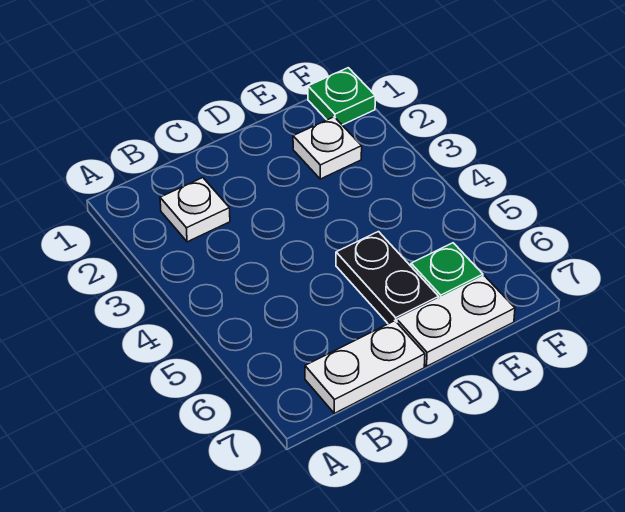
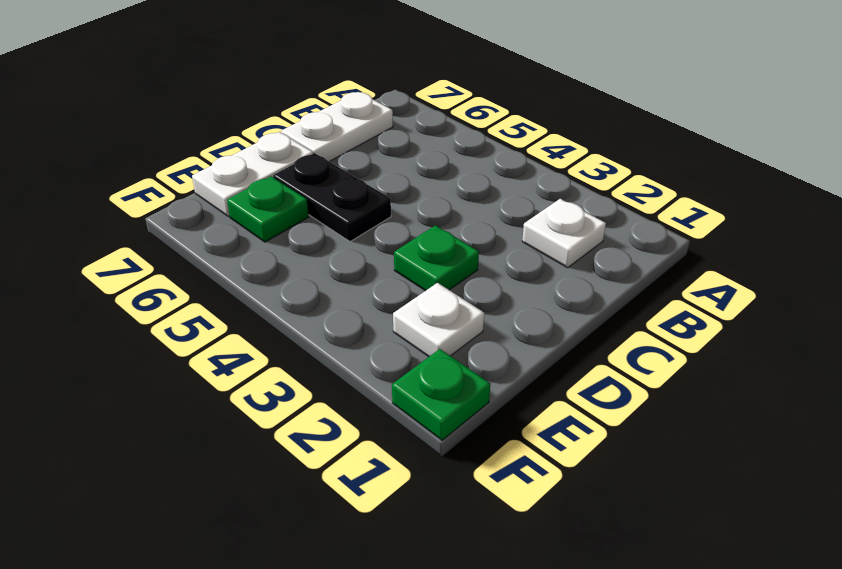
none -> green plate D3 level 1

